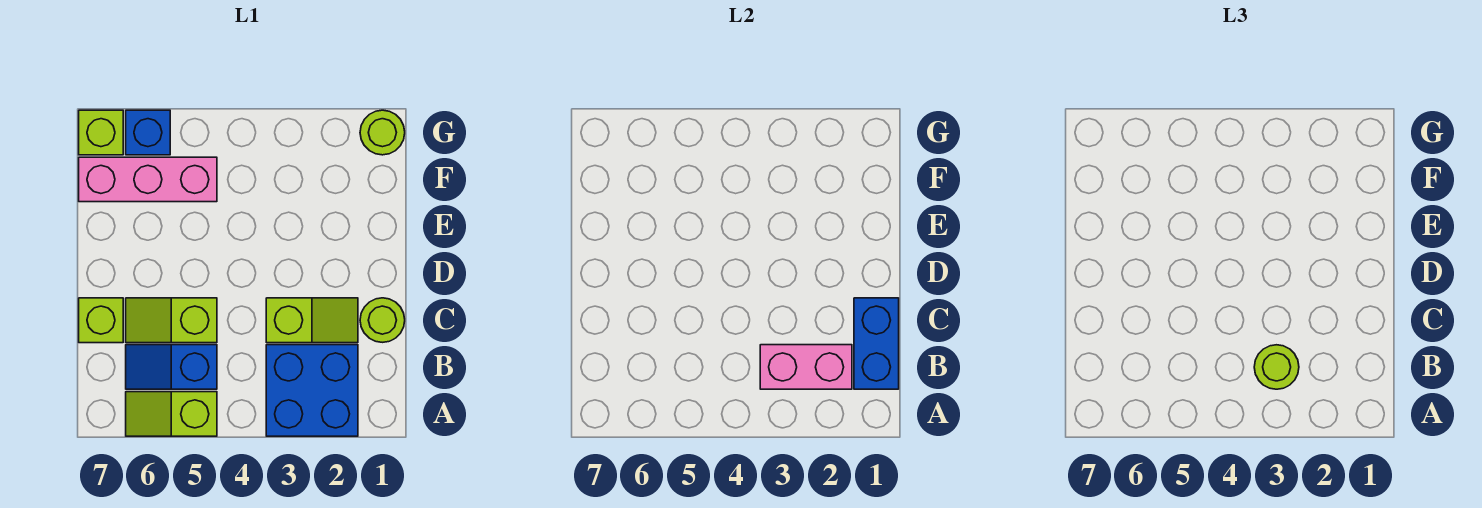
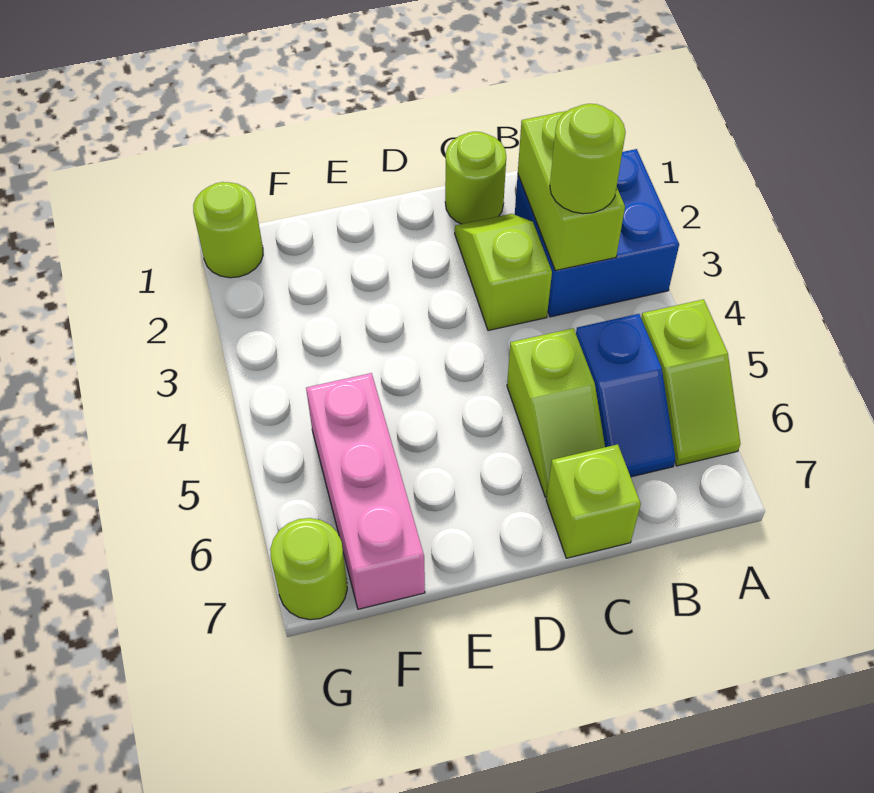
blue brick B1:C1 level 2 -> none
pink brick B2:B3 level 2 -> lime brick B2:B3 level 2
blue brick G6 level 1 -> none
lime brick G7 level 1 -> lime round brick G7 level 1

